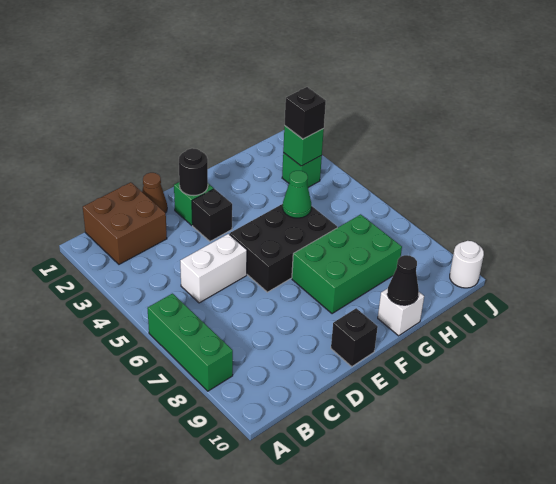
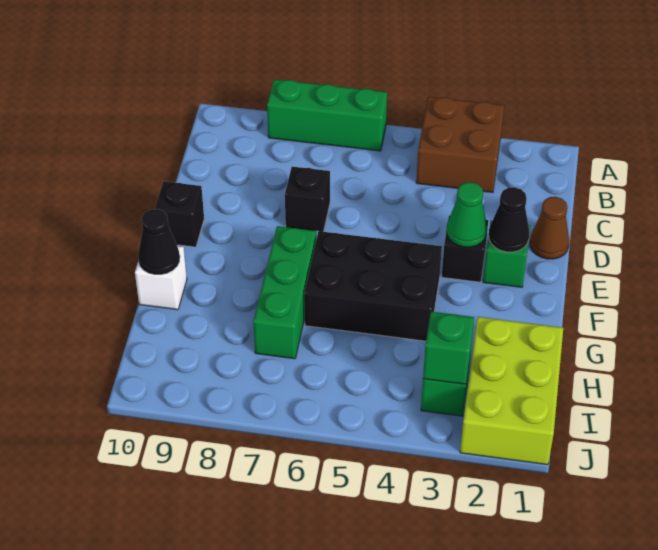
brown brick B1:C2 level 1 -> brown brick A3:B4 level 1
white brick C5:D5 level 1 -> none
black round brick E2 level 2 -> black cone E2 level 2
black brick E5:G6 level 1 -> black brick F4:G6 level 1
green brick F7:H8 level 1 -> green brick F7:H7 level 1
green cone G5 level 2 -> green cone E3 level 2
none -> lime brick H1:J2 level 1
black brick I3 level 3 -> black brick D7 level 1
white round brick J10 level 1 -> none

